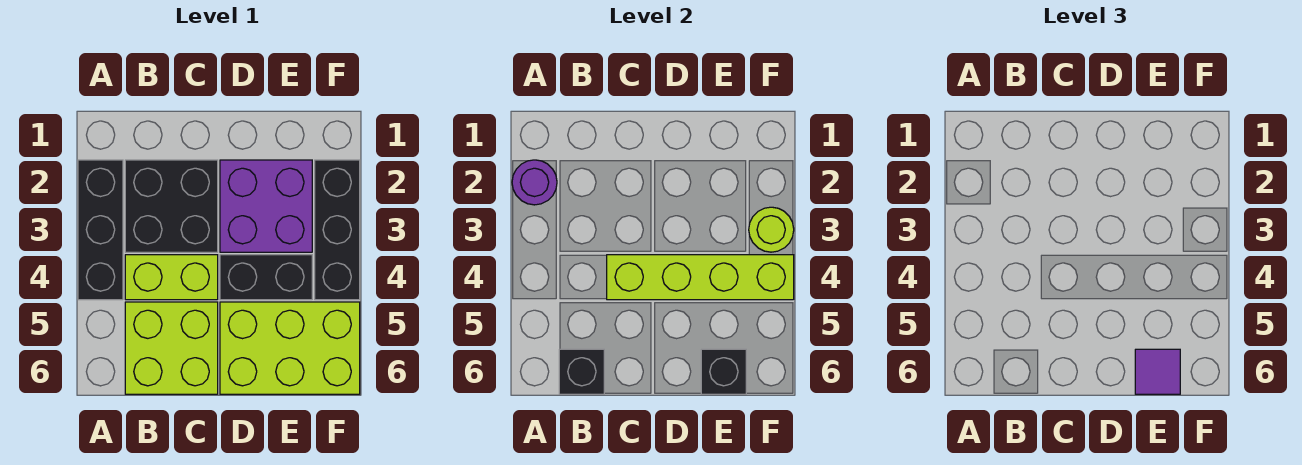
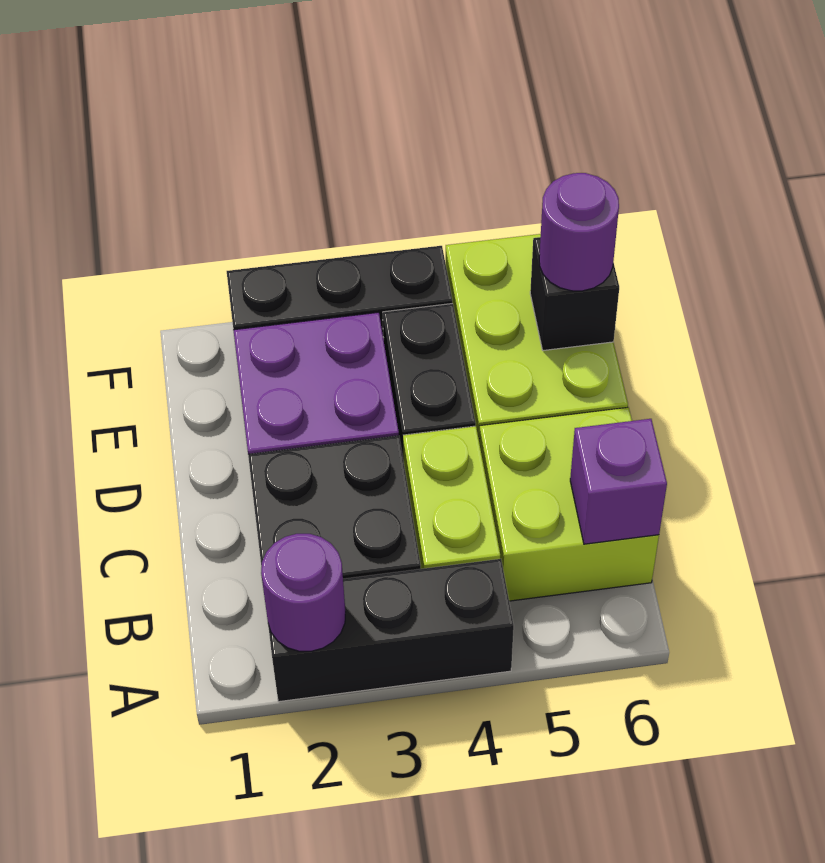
black brick B6 level 2 -> purple brick B6 level 2
lime brick C4:F4 level 2 -> none
purple tile E6 level 3 -> purple round brick E6 level 3
lime round brick F3 level 2 -> none

